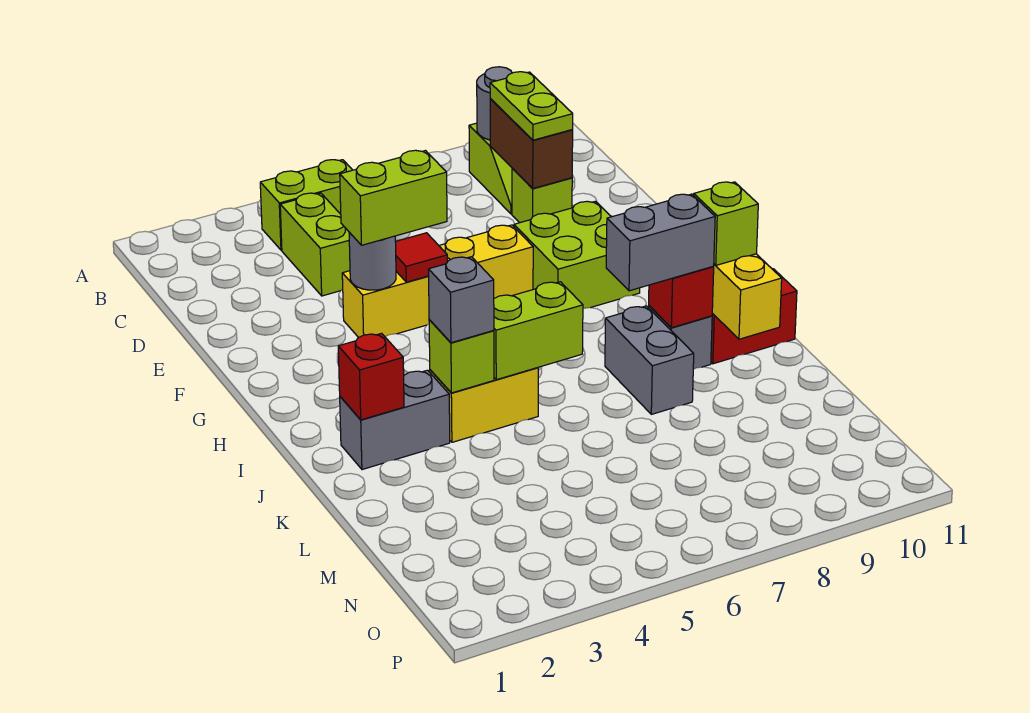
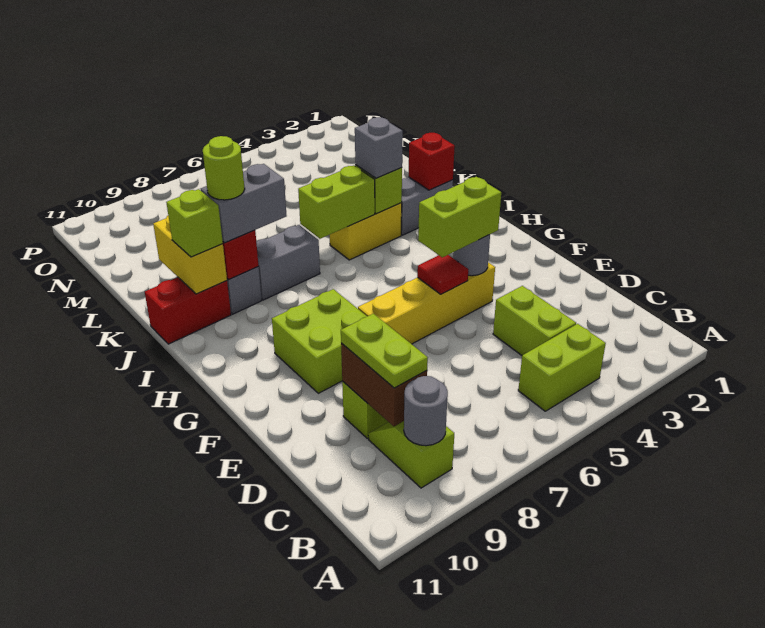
grey brick J8:K8 level 1 -> grey brick J7:J8 level 1
none -> lime round brick J9 level 4

